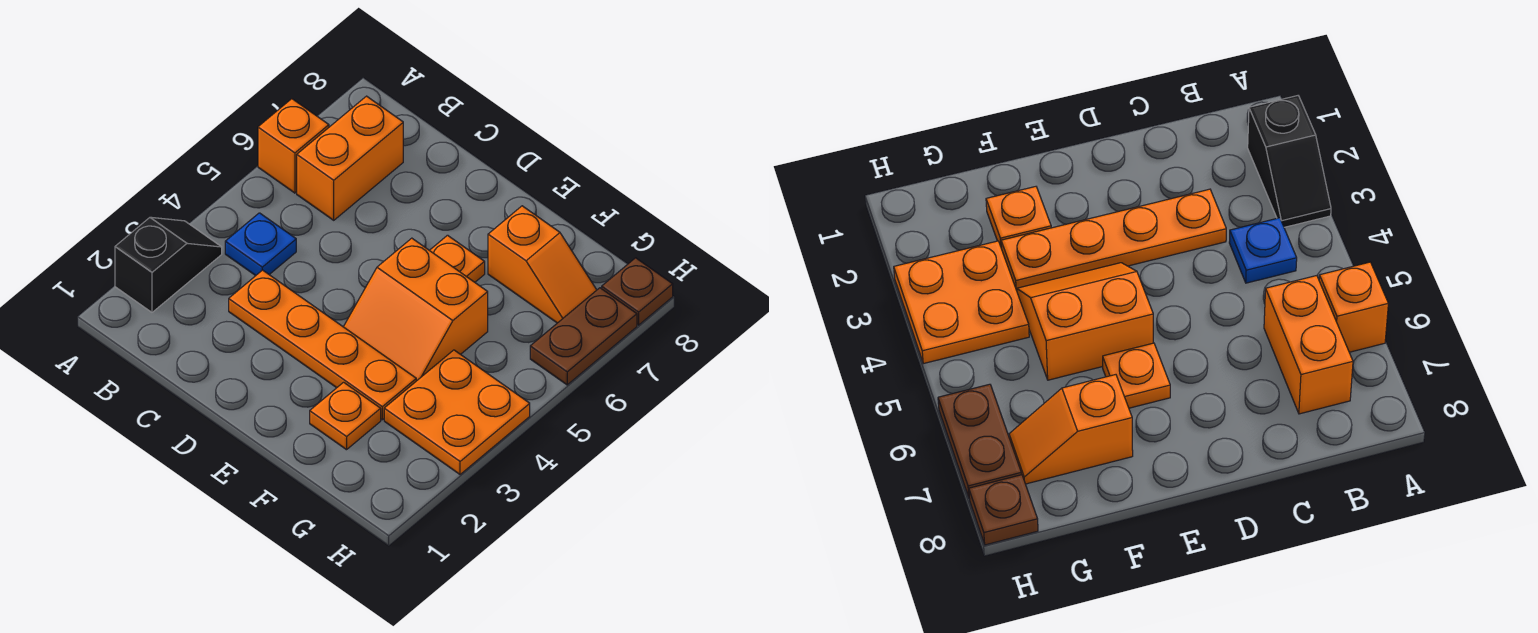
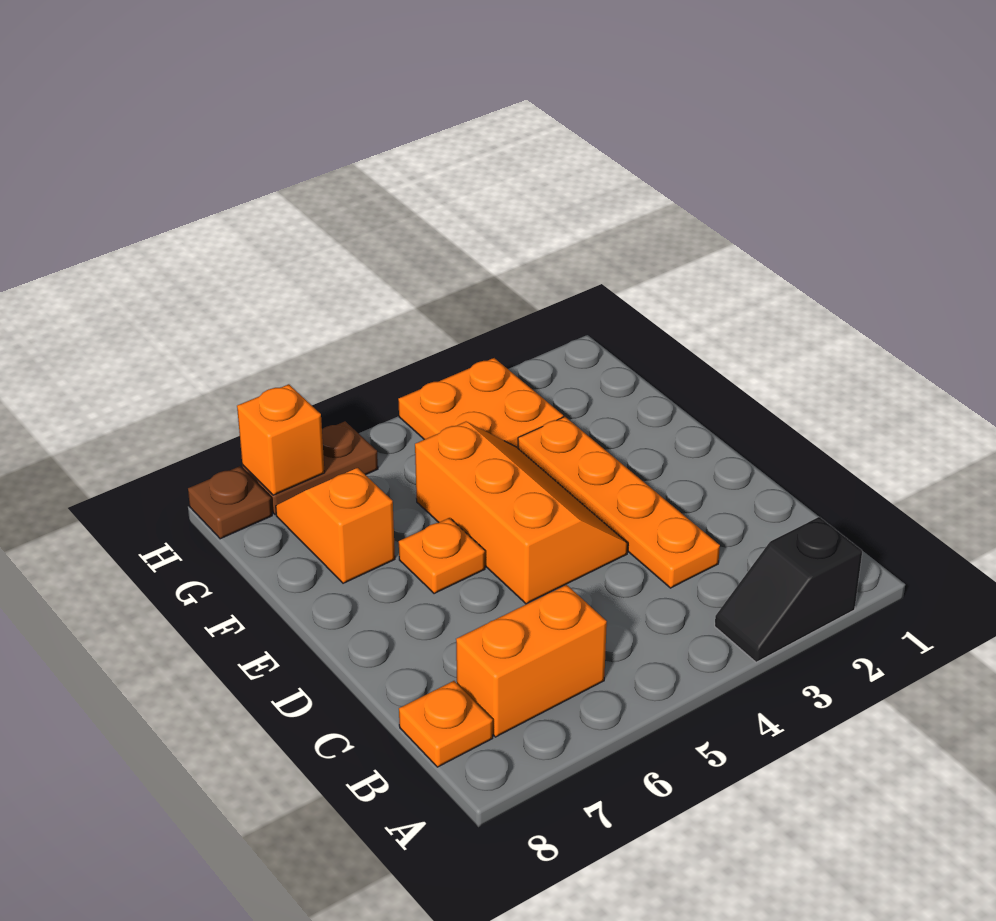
orange brick A6 level 1 -> orange brick H7 level 2
blue plate B4 level 1 -> none
orange slope E4:F5 level 1 top 5 -> orange slope D4:F5 level 1 top 5
orange plate F2 level 1 -> orange plate B8 level 1

